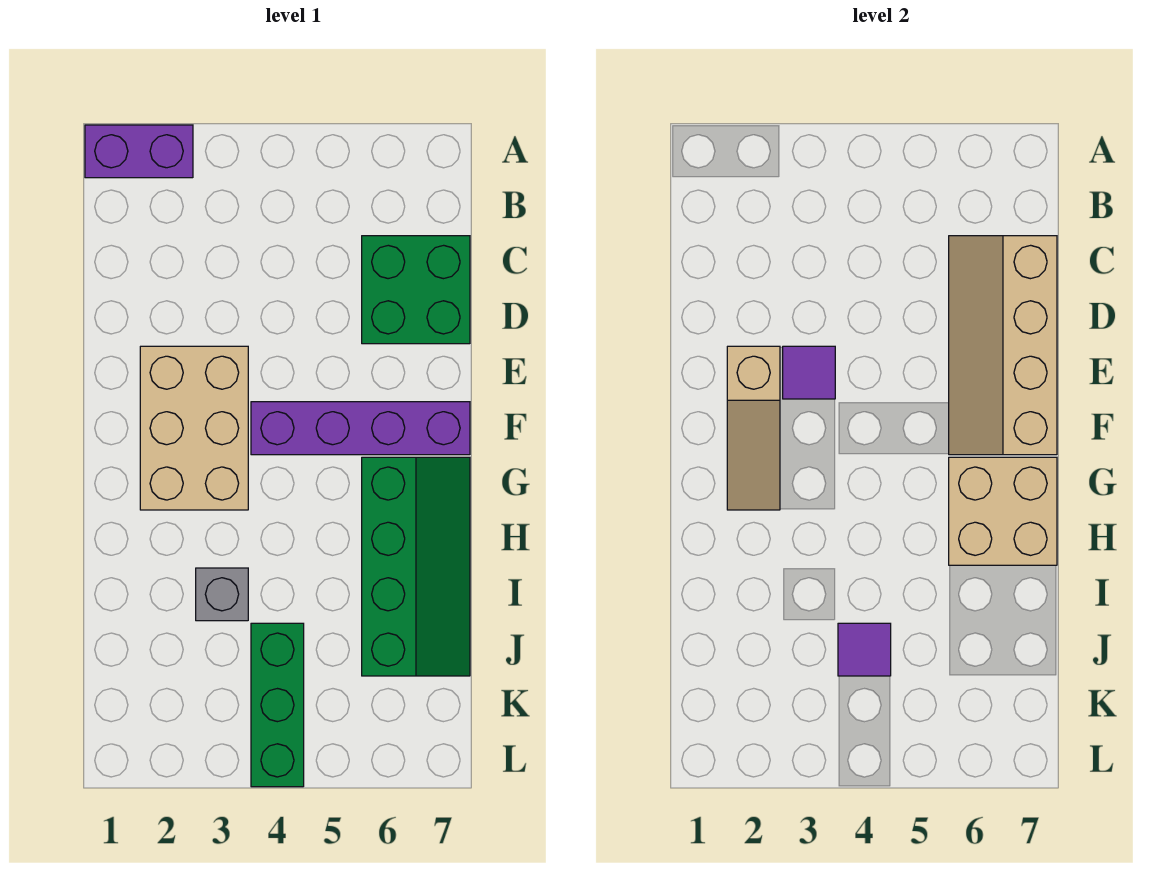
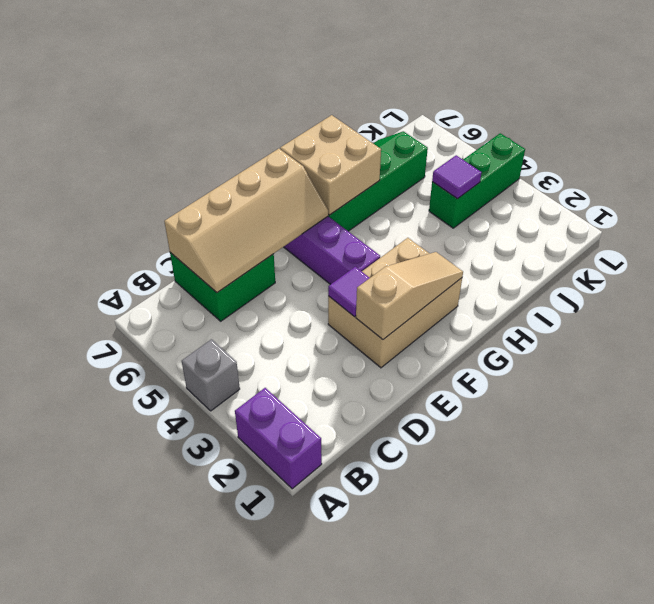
grey brick I3 level 1 -> grey brick A4 level 1

